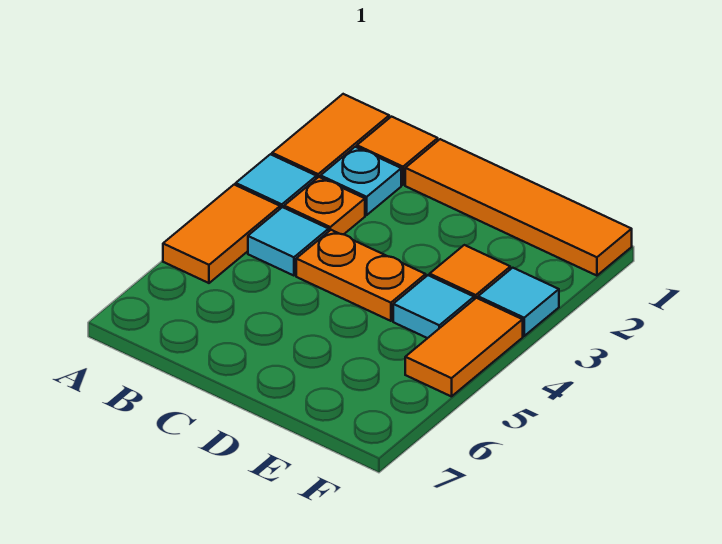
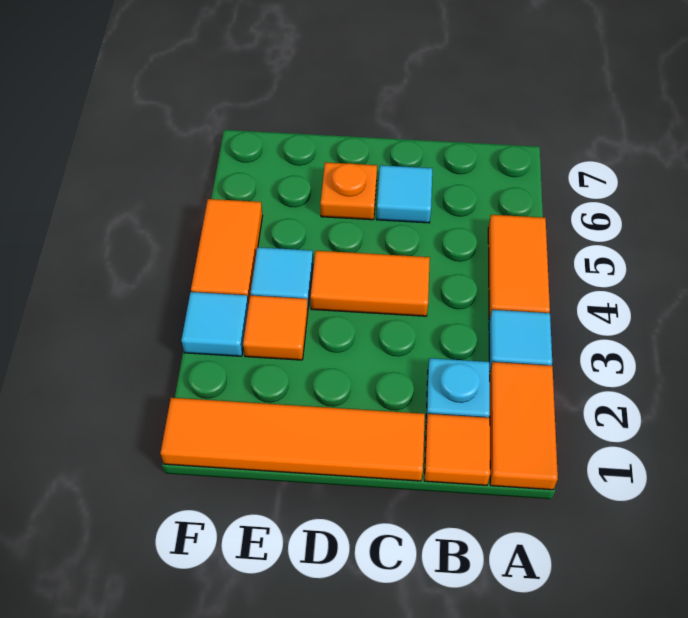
orange plate B3 level 1 -> orange plate D6 level 1
cyan tile B4 level 1 -> cyan tile C6 level 1
orange plate C4:D4 level 1 -> orange tile C4:D4 level 1

